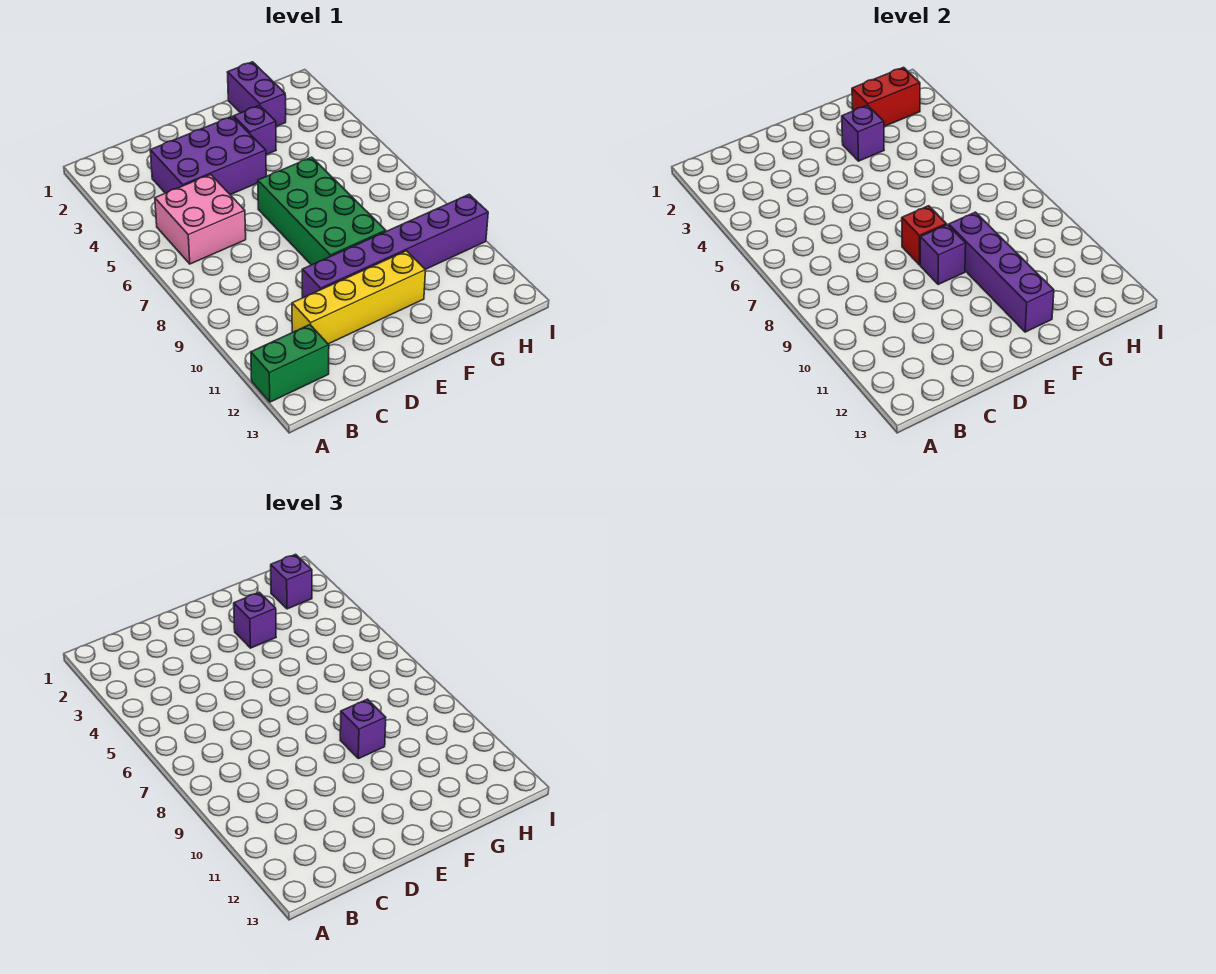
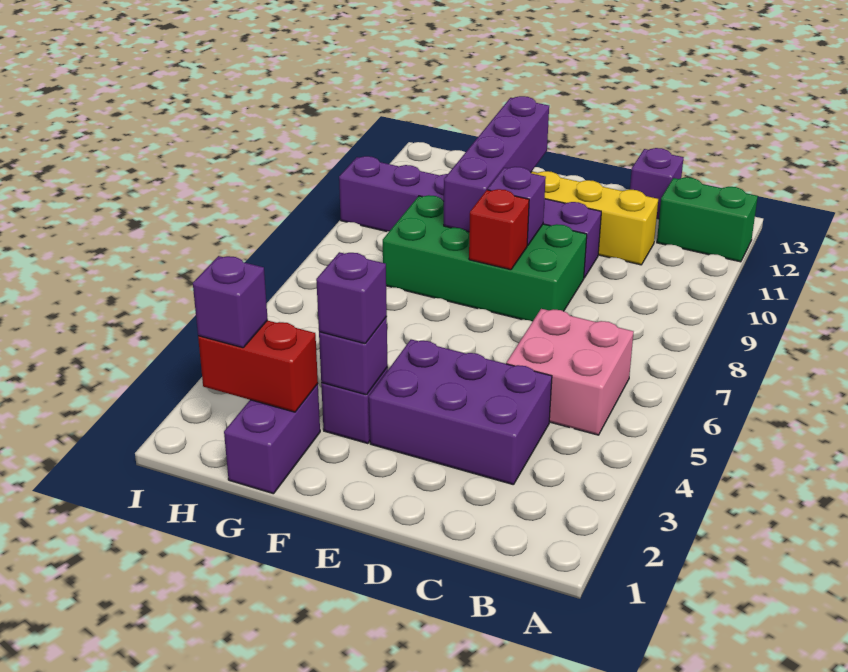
green brick E6:F9 level 1 -> green brick D8:G9 level 1
purple brick F9 level 3 -> purple brick C13 level 1

